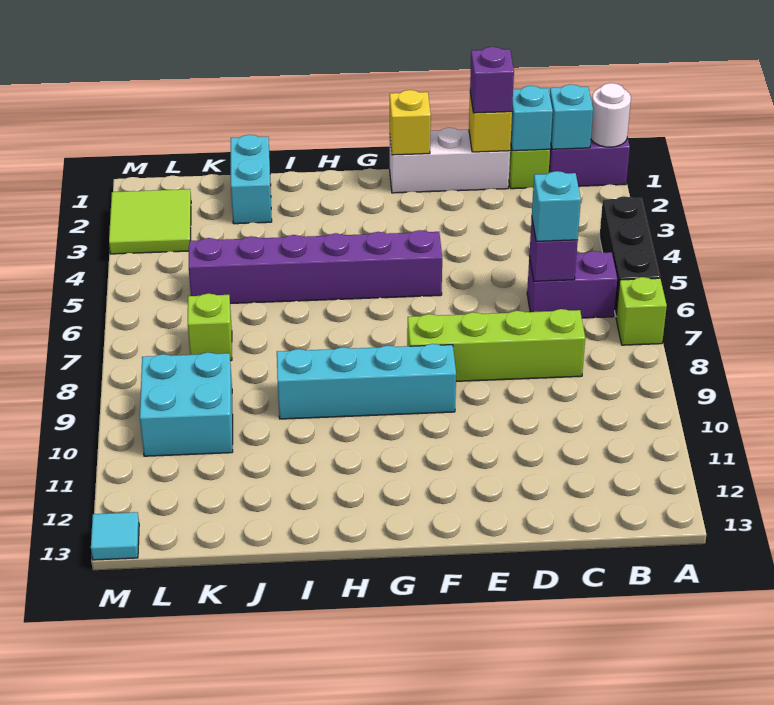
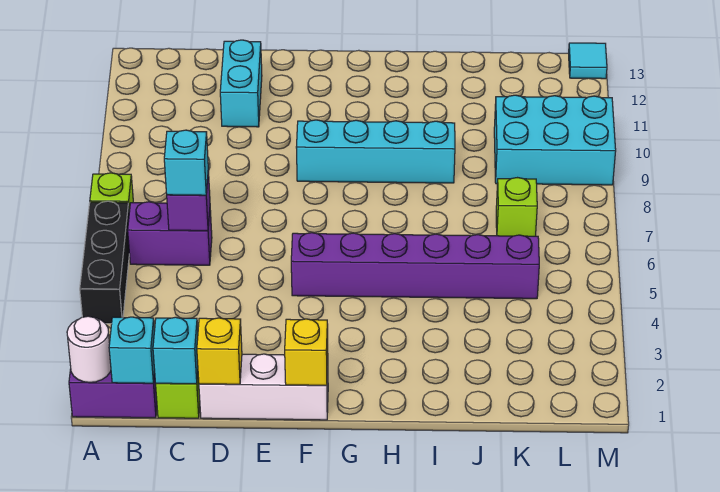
lime brick C8:F8 level 1 -> none
purple brick D1 level 3 -> none
cyan brick J1:J2 level 1 -> cyan brick D11:D12 level 1
cyan brick K9:L10 level 1 -> cyan brick K9:M10 level 1
lime tile L2:M3 level 1 -> none

